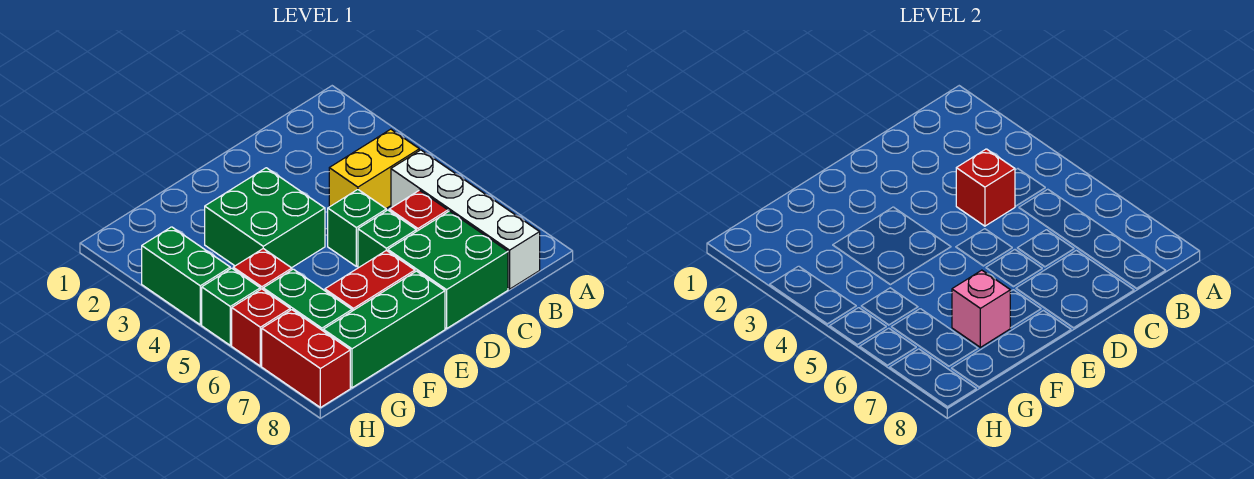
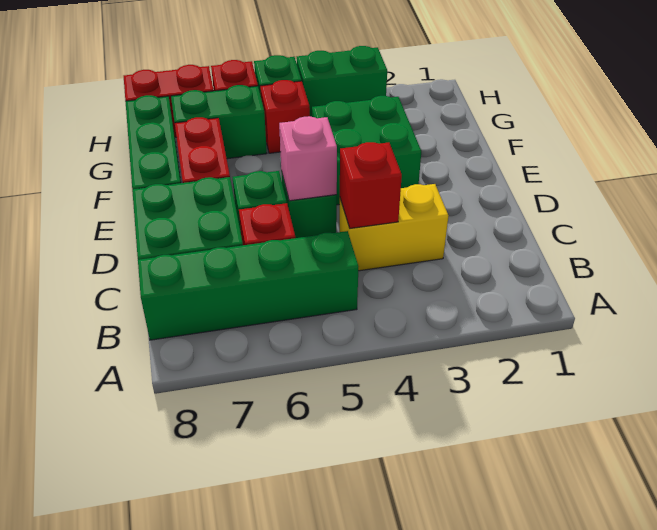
yellow brick B4:C4 level 1 -> yellow brick C3:C4 level 1
white brick B5:B8 level 1 -> green brick B5:B8 level 1
pink brick F7 level 2 -> pink brick D5 level 2

